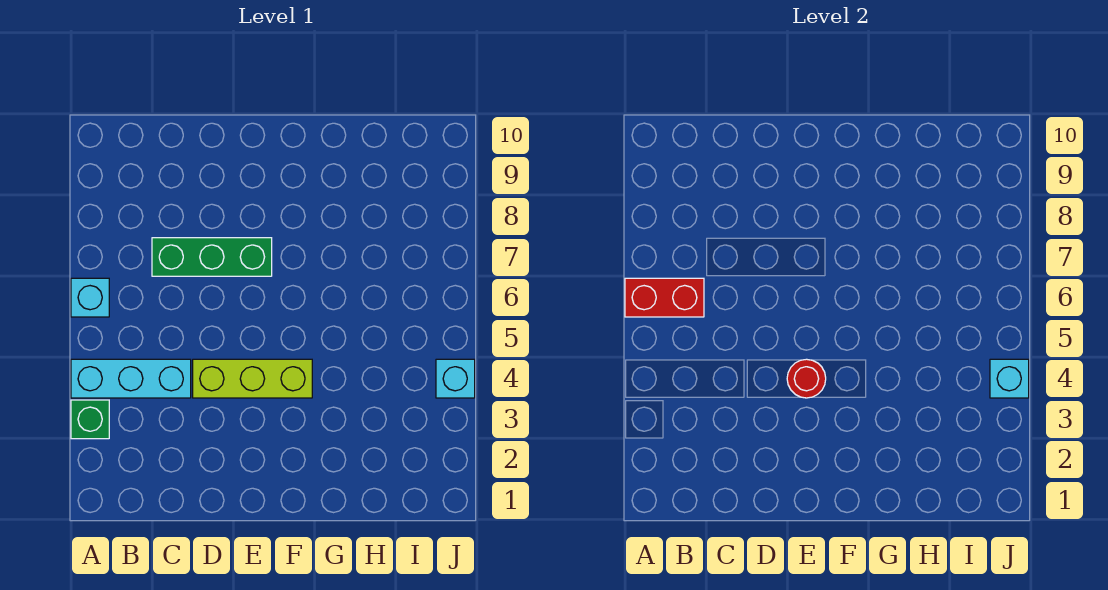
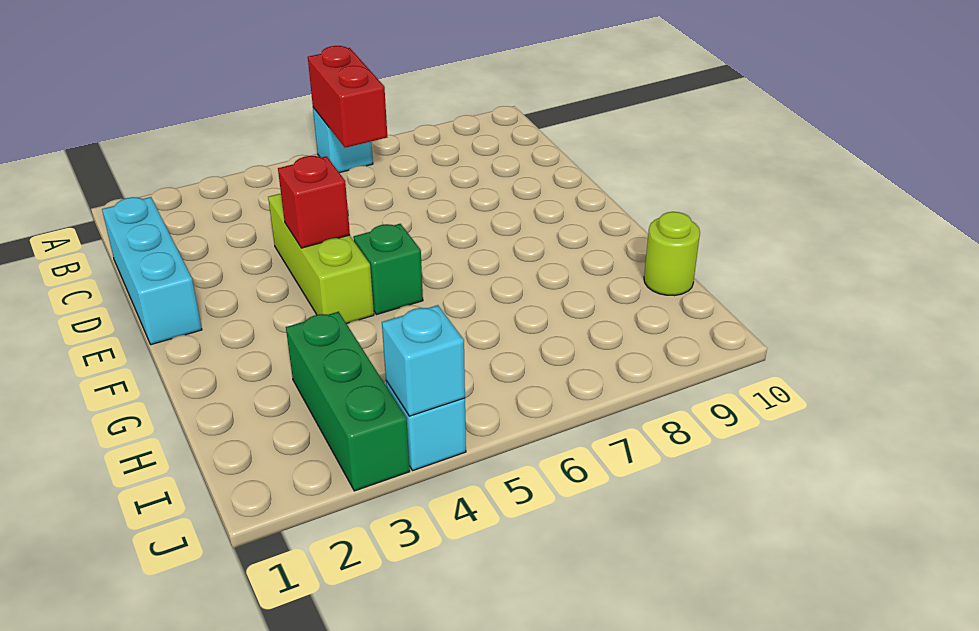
green brick A3 level 1 -> green brick F5 level 1
cyan brick A4:C4 level 1 -> cyan brick C1:E1 level 1
green brick C7:E7 level 1 -> green brick H3:J3 level 1
red round brick E4 level 2 -> red brick E4 level 2
none -> lime round brick H10 level 1

